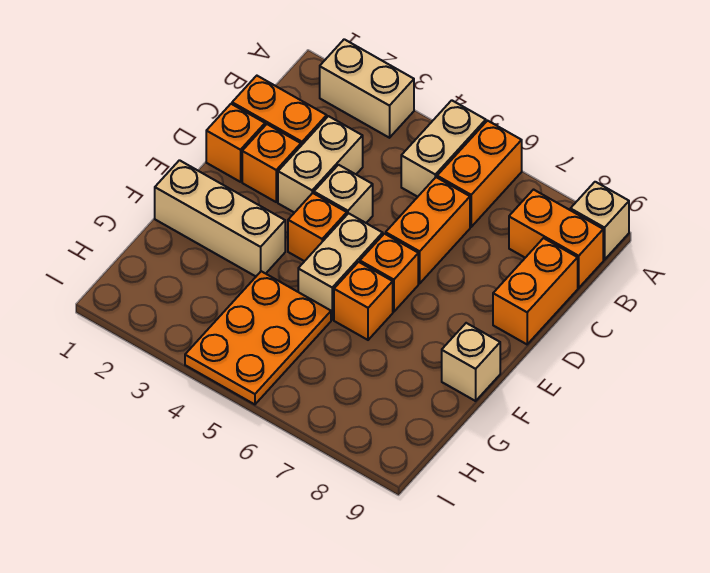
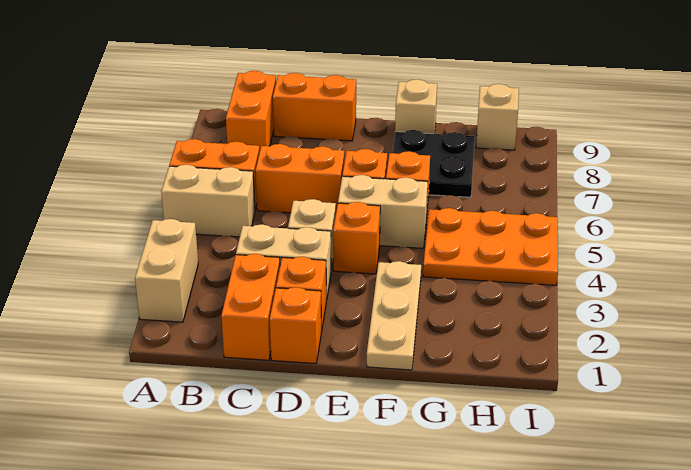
tan brick A9 level 1 -> tan brick H9 level 1
tan brick F1:F3 level 1 -> tan plate F1:F3 level 1
none -> black plate F7:G8 level 1

